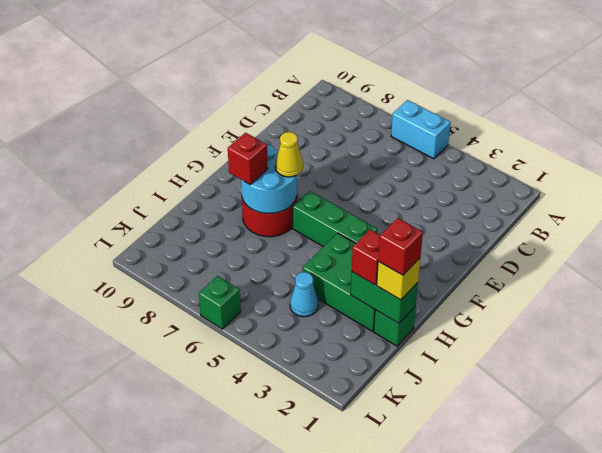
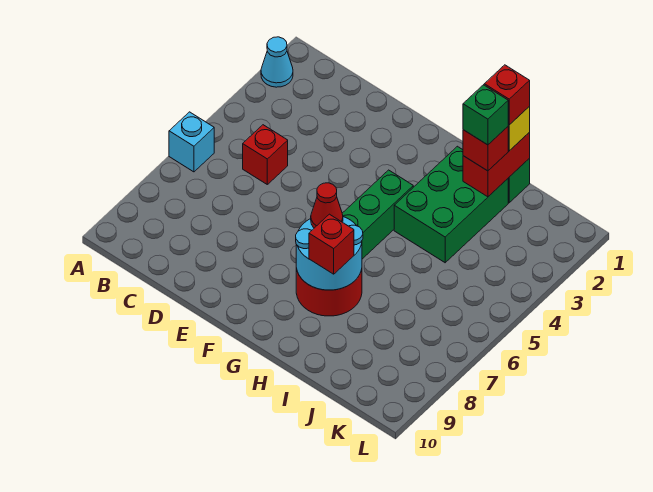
cyan brick A5:A6 level 1 -> cyan brick A6 level 1
none -> red brick C5 level 1
yellow cone G7 level 3 -> red cone G7 level 3
green brick I1:I2 level 2 -> red brick I1:I2 level 2
cyan cone J4 level 1 -> cyan cone A2 level 1
green brick L6 level 1 -> green brick I2 level 4

